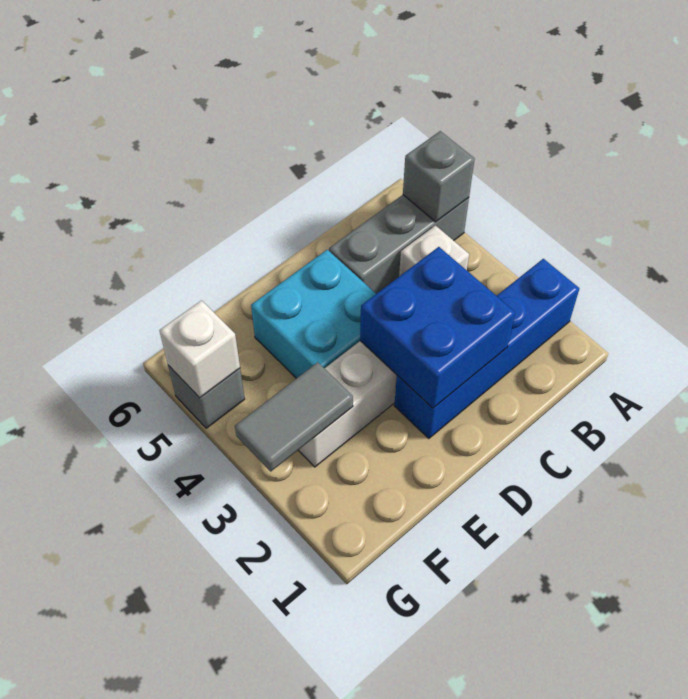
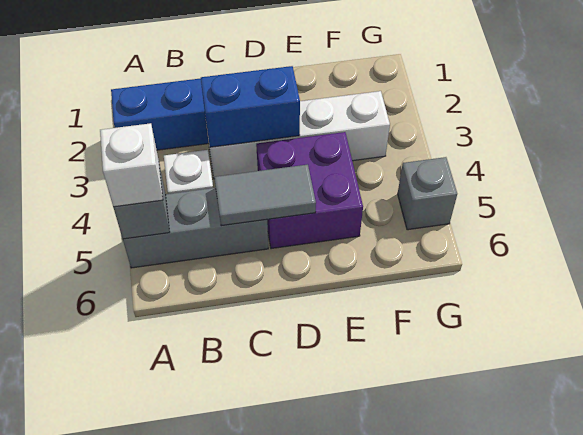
blue brick C2:D3 level 2 -> blue brick C3:D3 level 2
cyan brick D4:E5 level 1 -> purple brick D4:E5 level 1
grey tile F3:G3 level 2 -> grey tile C5:D5 level 2
white brick G5 level 2 -> white brick A5 level 3

